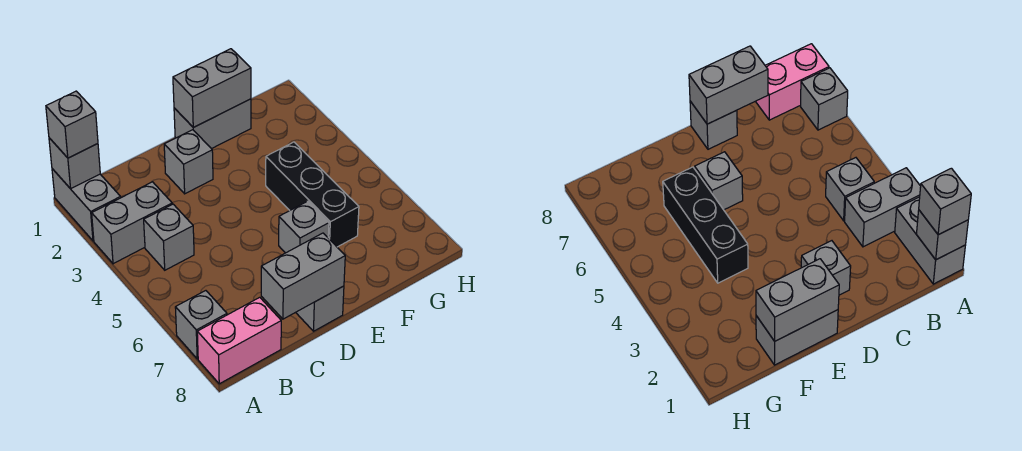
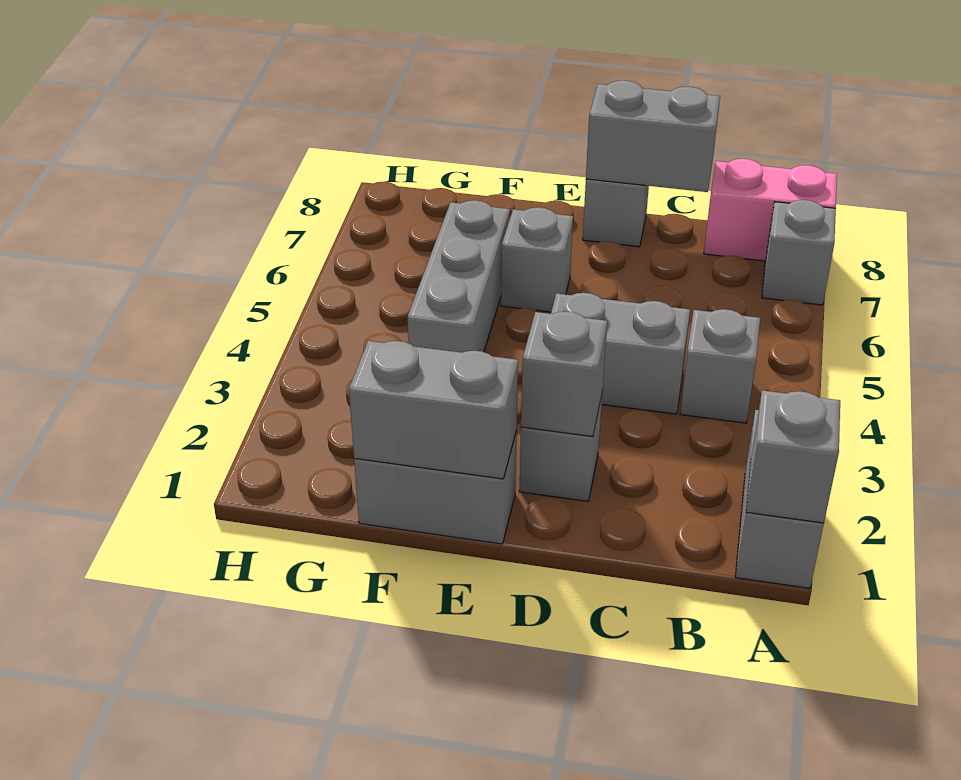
grey brick A1 level 3 -> grey brick D2 level 2
grey brick A3:B3 level 1 -> grey brick C4:D4 level 1
black brick F4:F6 level 1 -> grey brick F4:F6 level 1

